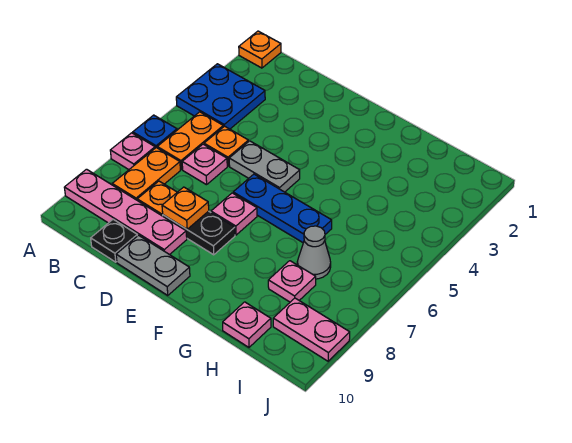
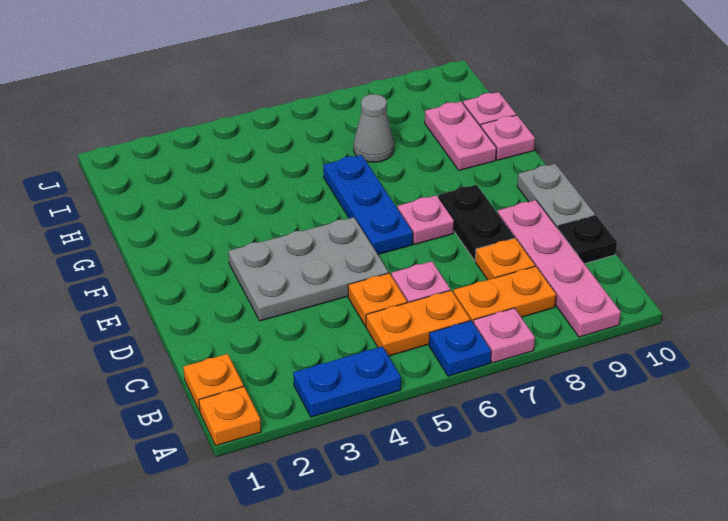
blue plate A3:B4 level 1 -> blue plate A3:A4 level 1
grey plate D5:E5 level 1 -> grey plate D3:E5 level 1
orange plate D8 level 2 -> orange plate B1 level 1
pink plate H8 level 1 -> pink plate G10 level 1
pink plate I9:J9 level 1 -> pink plate G9:H9 level 1

